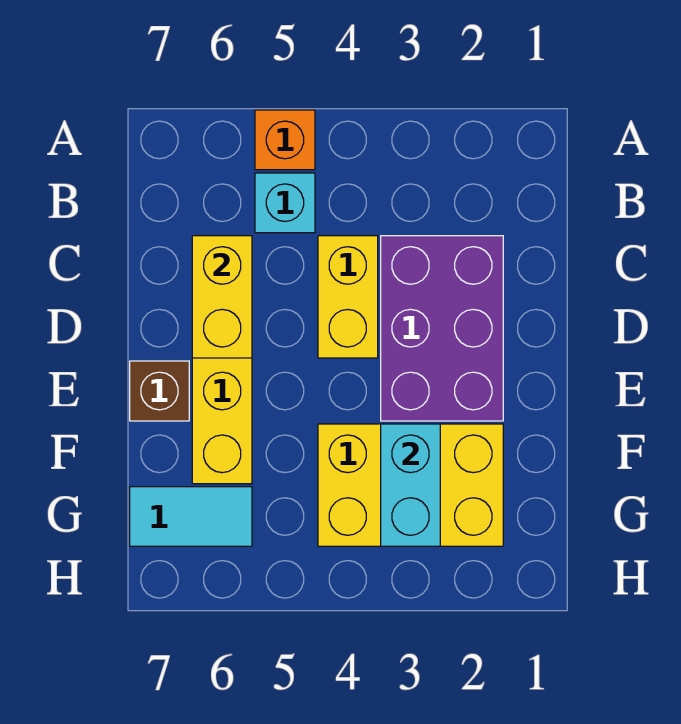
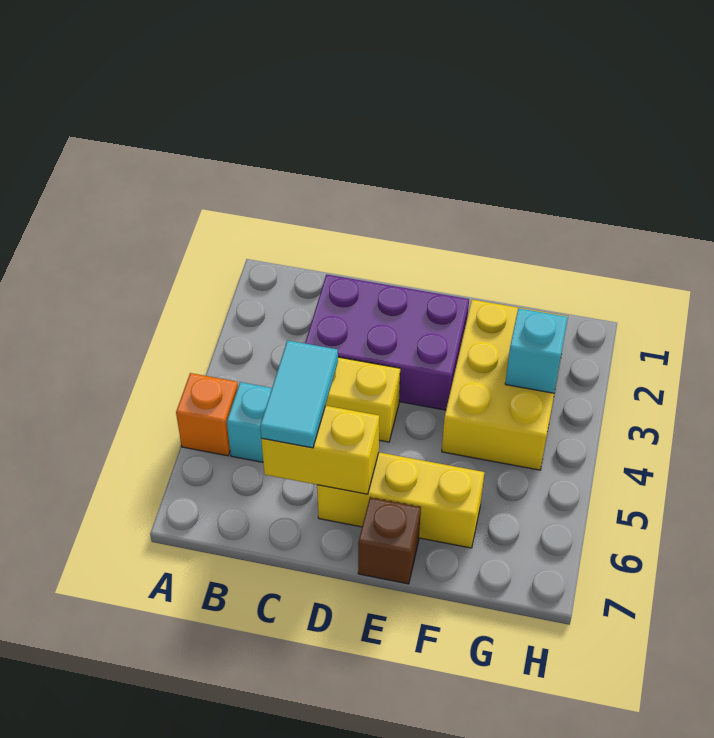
cyan brick F3:G3 level 2 -> cyan brick G3 level 2
cyan tile G6:G7 level 1 -> cyan tile C5:C6 level 3

